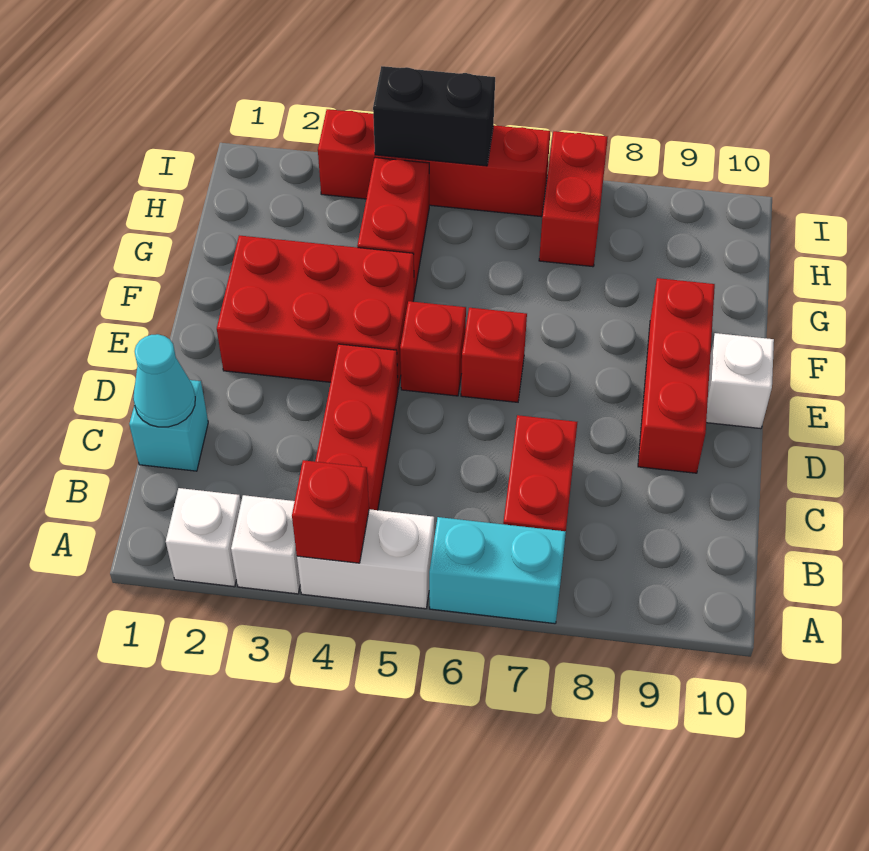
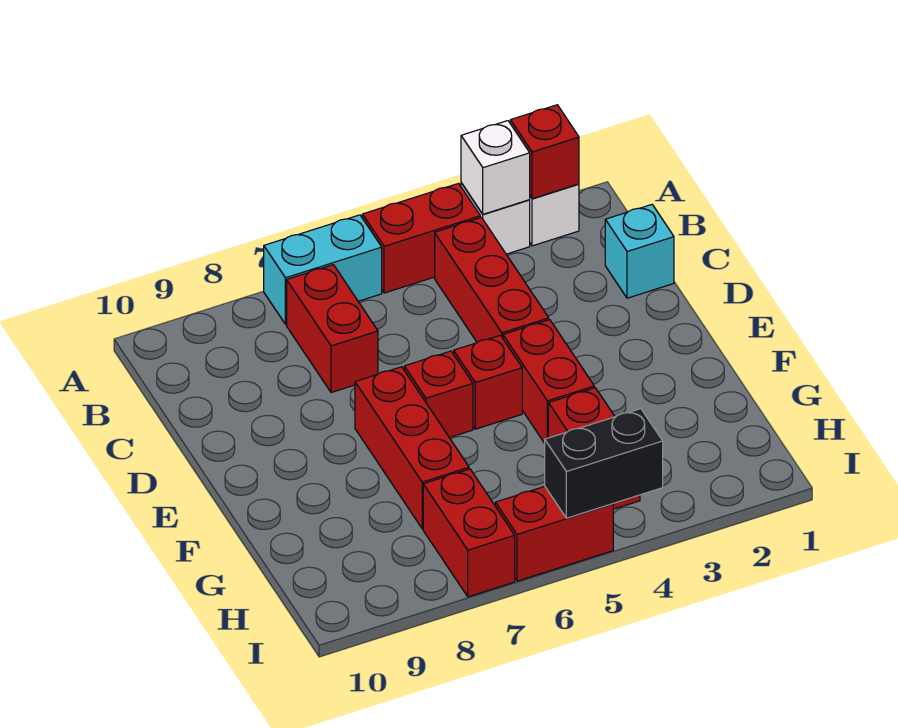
white brick A4:A5 level 1 -> red brick A4:A5 level 1
red brick A4 level 2 -> red brick A2 level 2
cyan cone C1 level 2 -> none
red brick D9:F9 level 1 -> red brick E7:G7 level 1
red brick E2:F4 level 1 -> red brick E4:F4 level 1
white brick E10 level 1 -> white brick A3 level 2
red brick I3:I6 level 1 -> red brick I5:I6 level 1

